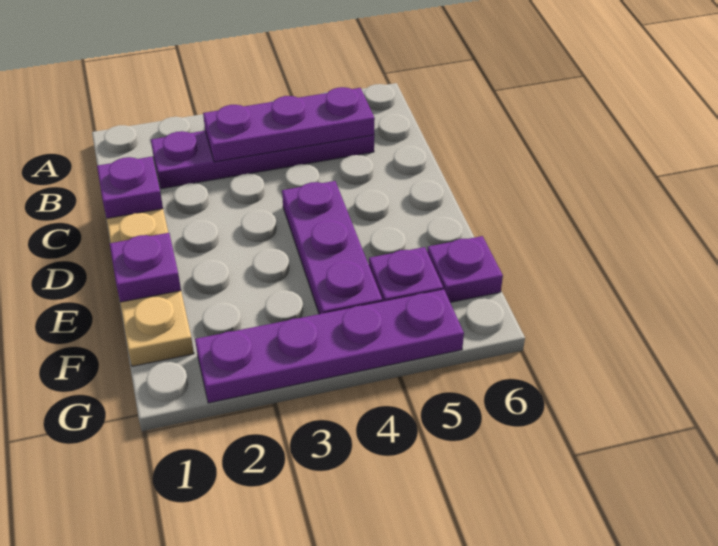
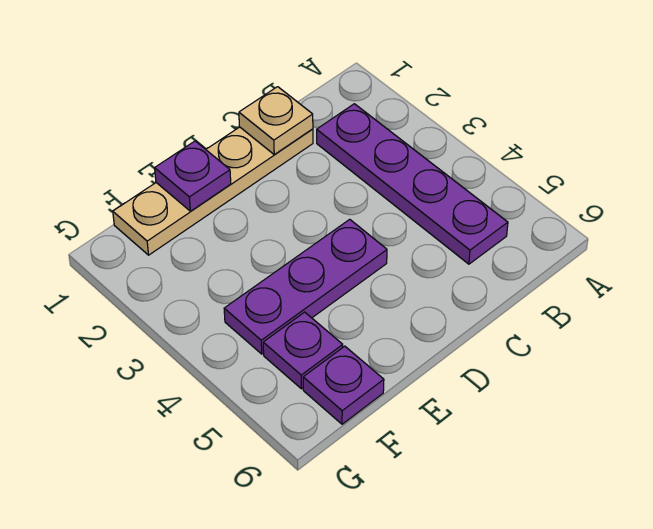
purple plate B3:B5 level 2 -> none
purple plate C1 level 2 -> tan plate C1 level 2
purple plate G2:G5 level 1 -> none

